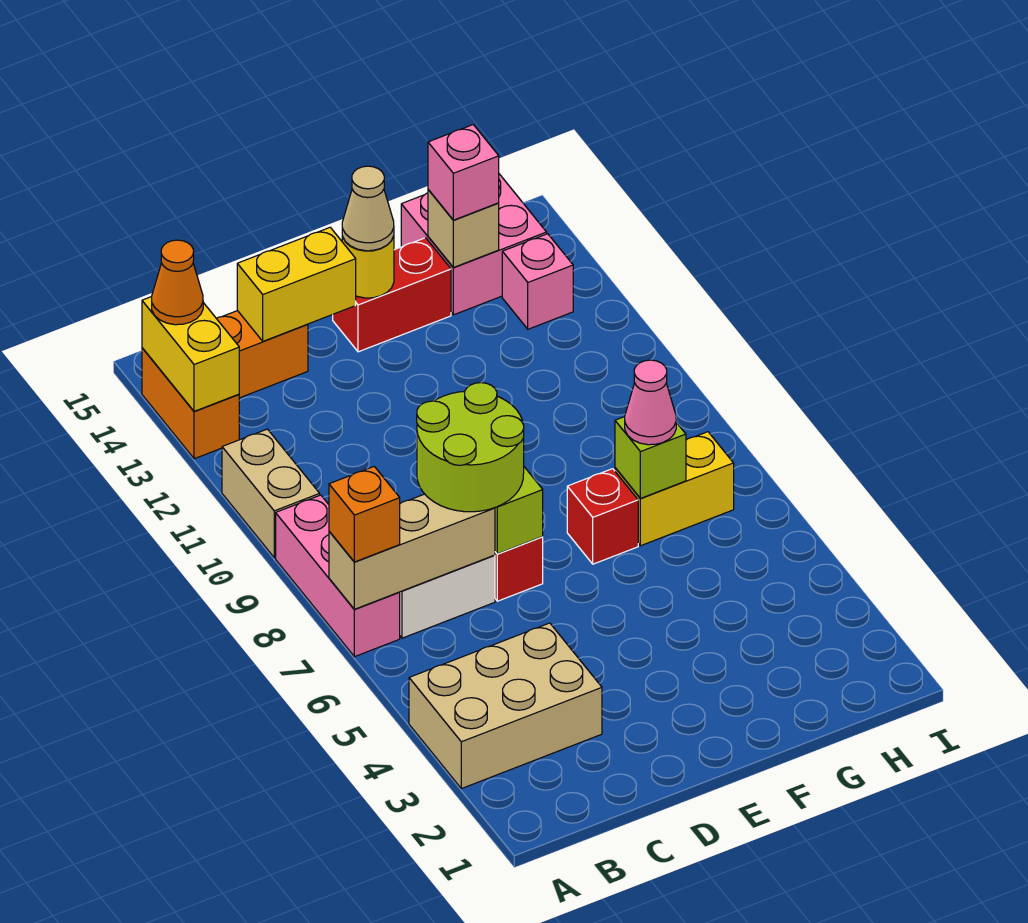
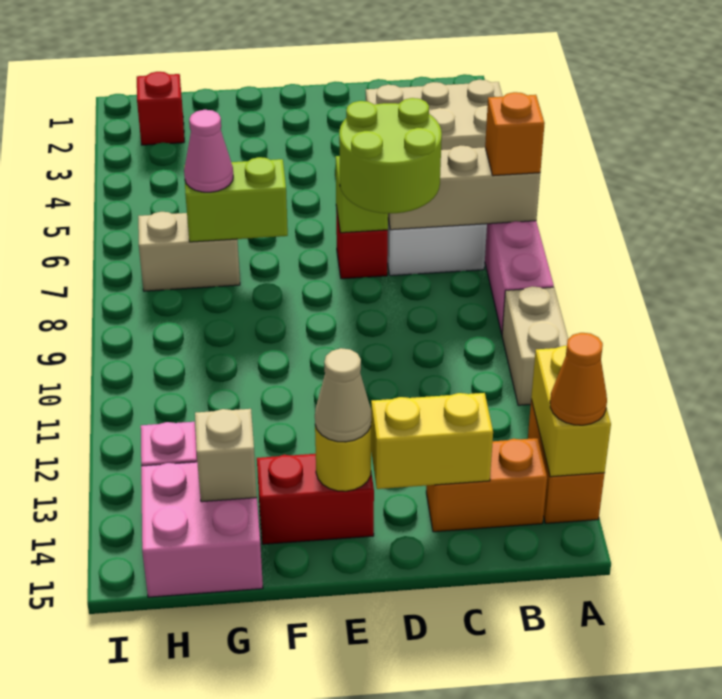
red brick F7 level 1 -> red brick H2 level 1
yellow brick G7:H7 level 1 -> tan brick G7:H7 level 1
lime brick G7 level 2 -> lime brick F7:G7 level 2
pink brick G14 level 3 -> none

